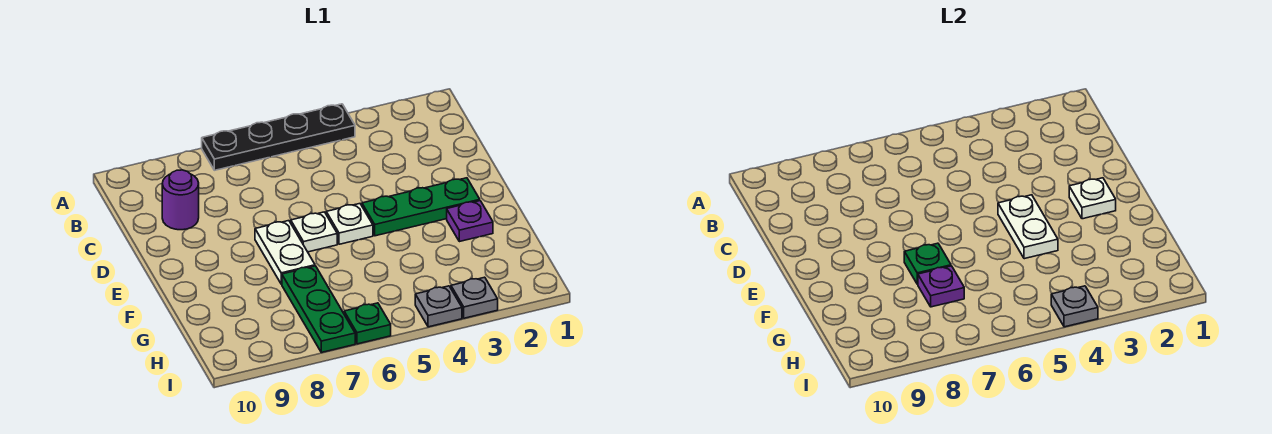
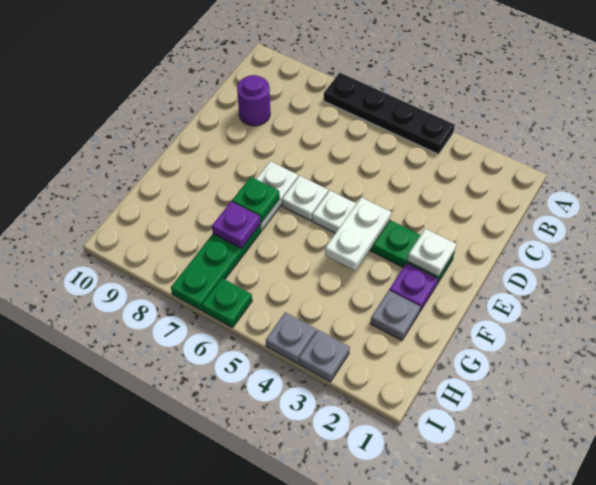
grey plate I4 level 2 -> grey plate G2 level 1

